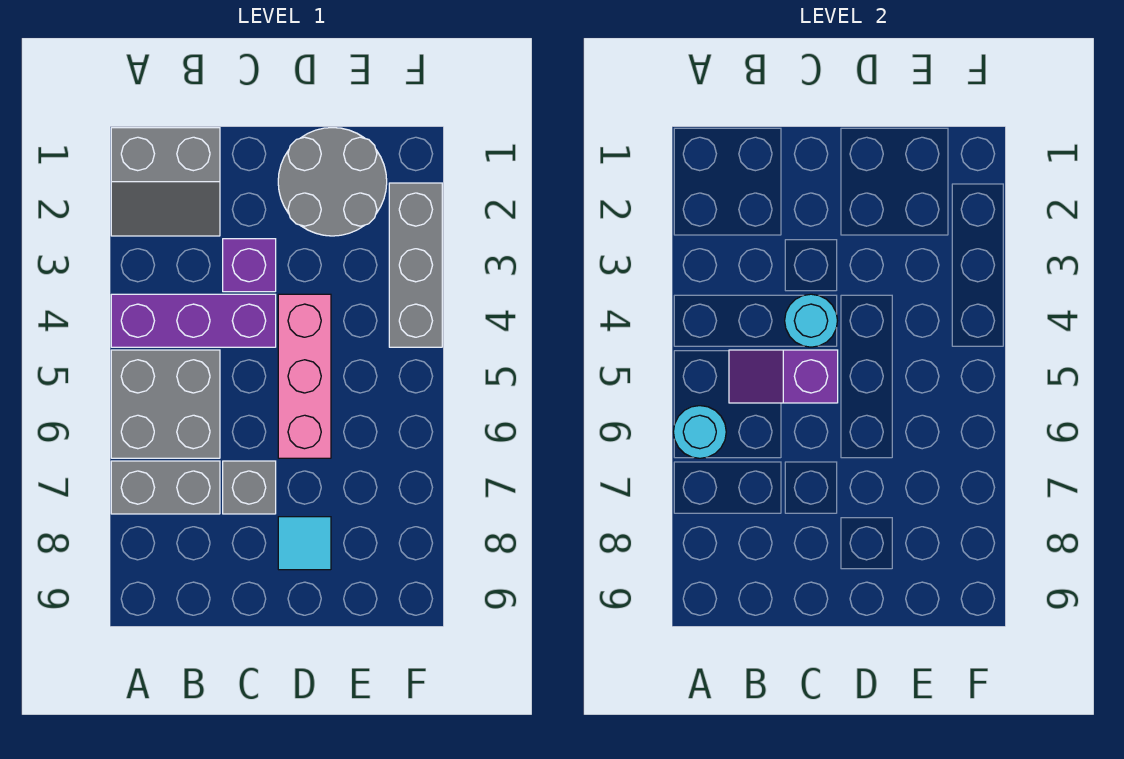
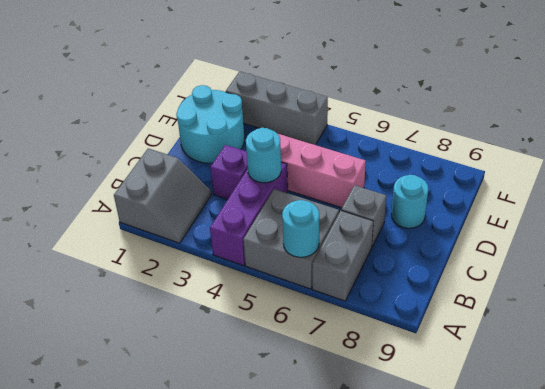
purple slope B5:C5 level 2 top C -> none
grey round brick D1:E2 level 1 -> cyan round brick D1:E2 level 1
cyan tile D8 level 1 -> cyan round brick D8 level 1

